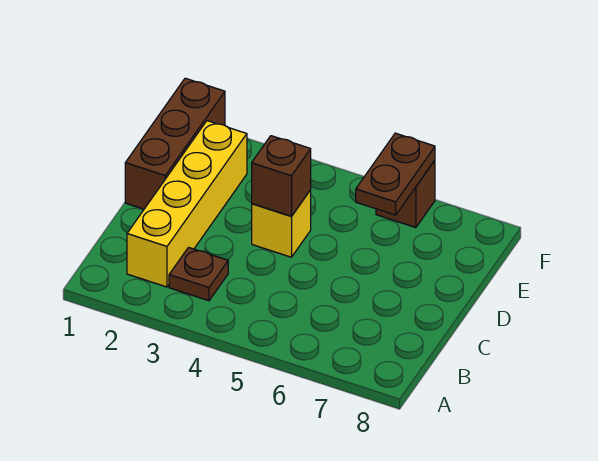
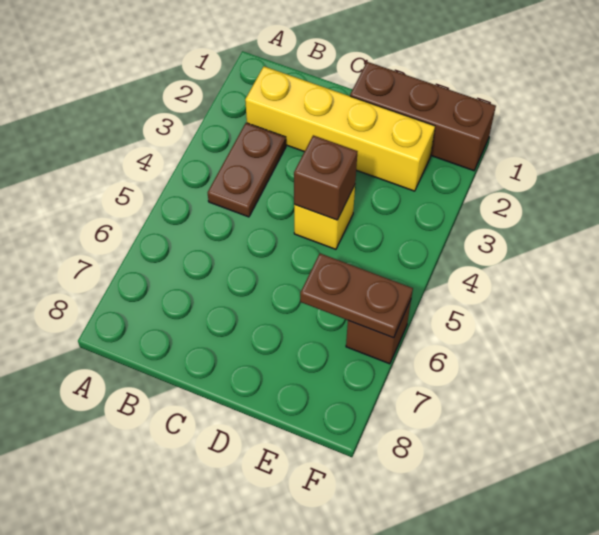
brown plate B3 level 1 -> brown plate B3:B4 level 1

